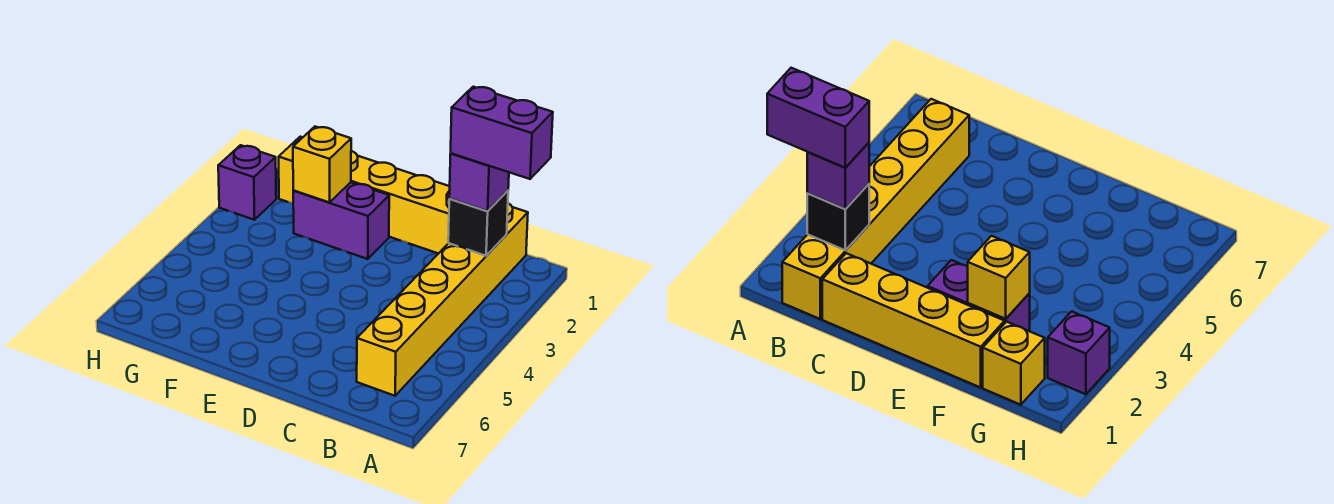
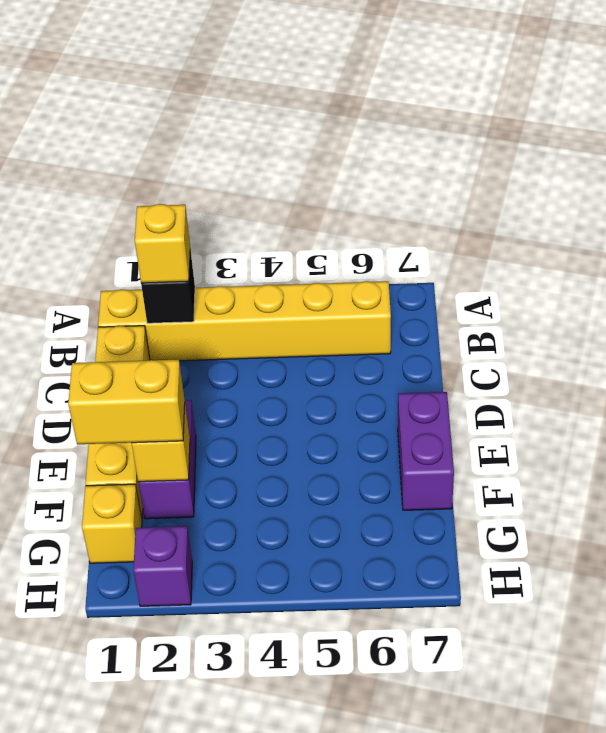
purple brick A2:B2 level 4 -> purple brick E7:F7 level 1
purple brick B2 level 3 -> yellow brick B2 level 3
none -> yellow brick F1:F2 level 3

